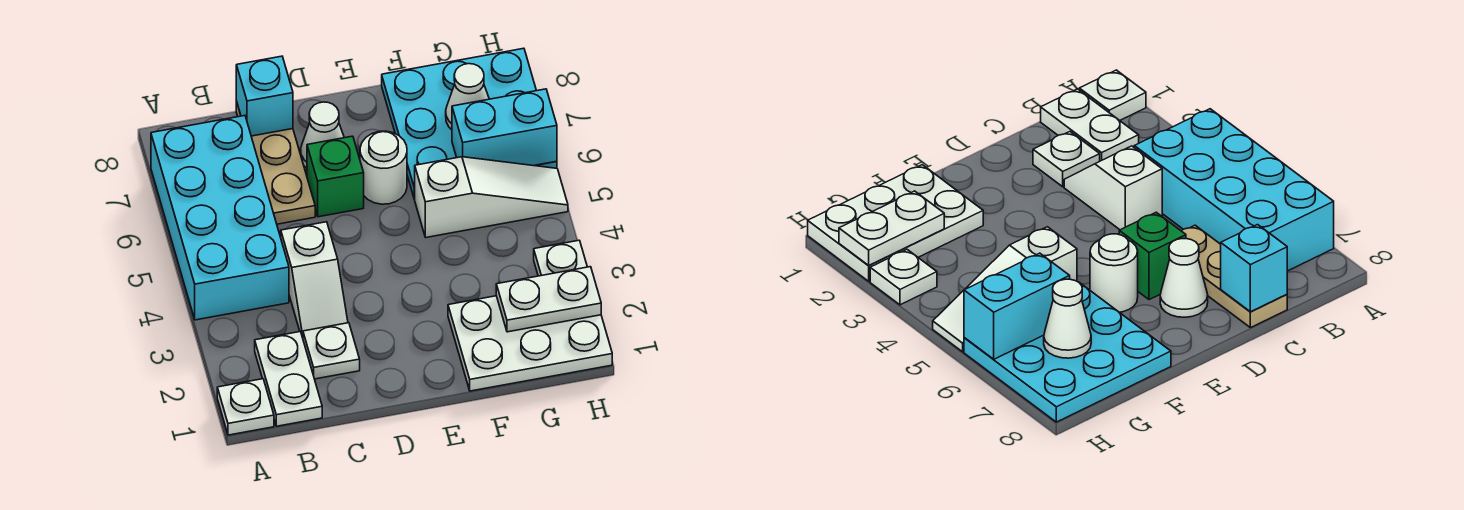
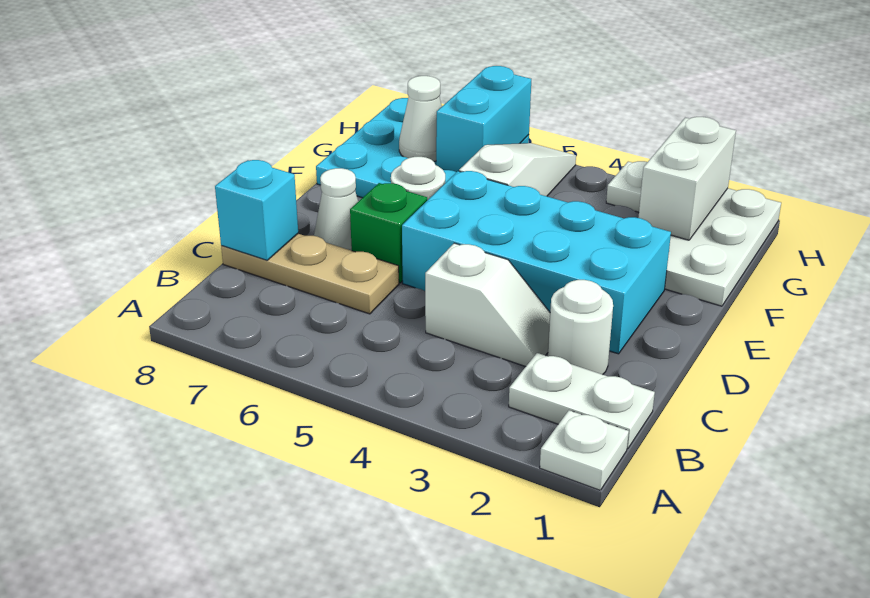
cyan brick A4:B7 level 1 -> cyan brick D2:E5 level 1
white plate C2 level 1 -> white round brick C2 level 1
white plate G2:H2 level 2 -> white brick G2:H2 level 2

